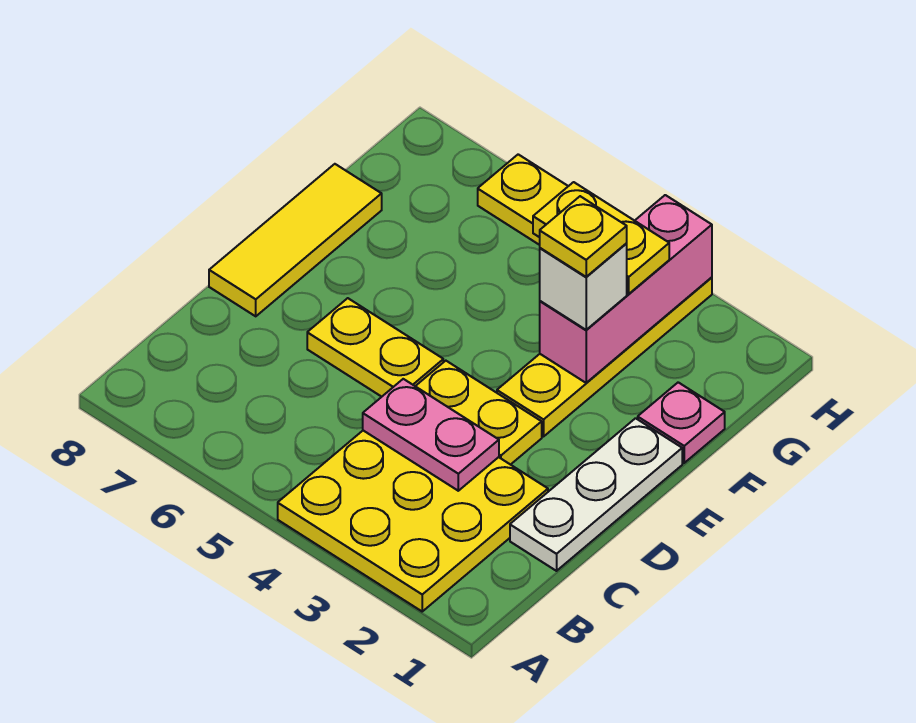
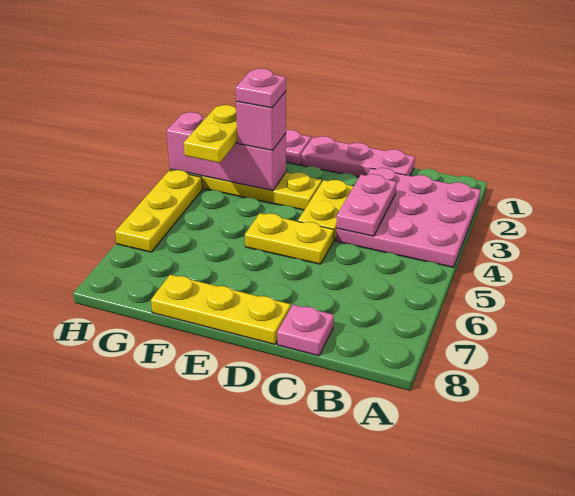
yellow plate A2:C4 level 1 -> pink plate A2:C4 level 1
white plate C1:E1 level 1 -> pink plate C1:E1 level 1
none -> pink plate C8 level 1
yellow plate D5:D6 level 1 -> yellow plate D5:E5 level 1
yellow tile D8:F8 level 1 -> yellow plate D8:F8 level 1
white brick F3 level 3 -> pink brick F3 level 3
yellow plate F3 level 4 -> pink plate F3 level 4

